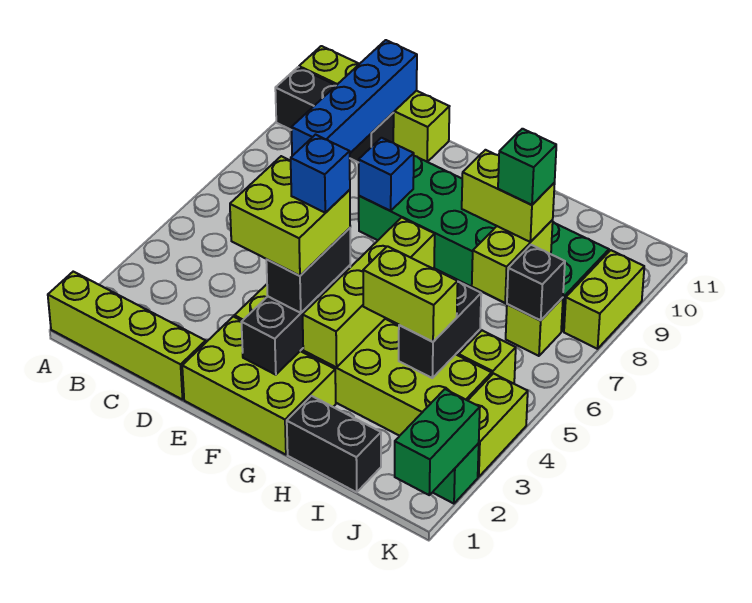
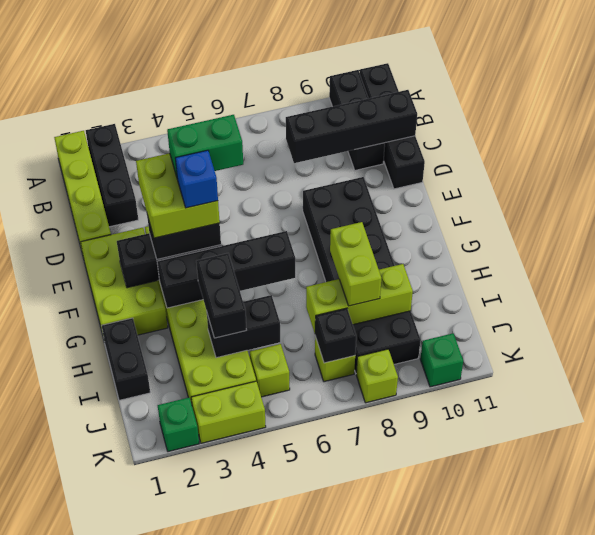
none -> black brick A2:C2 level 1
lime brick A11:D11 level 1 -> black brick A11:D11 level 1
blue brick C8:C11 level 2 -> black brick C8:C11 level 2
green brick E8:J9 level 1 -> black brick E8:J9 level 1
blue brick E8 level 2 -> none
lime brick G3:G6 level 2 -> black brick G3:G6 level 2
lime brick H4:I4 level 3 -> black brick H4:I4 level 3
lime brick I7:I8 level 2 -> lime brick I7:I9 level 2
green brick I8 level 4 -> green brick K10 level 1
green brick K1:K2 level 2 -> green brick E4:E5 level 5
lime brick K8:K9 level 1 -> lime brick K8 level 1

